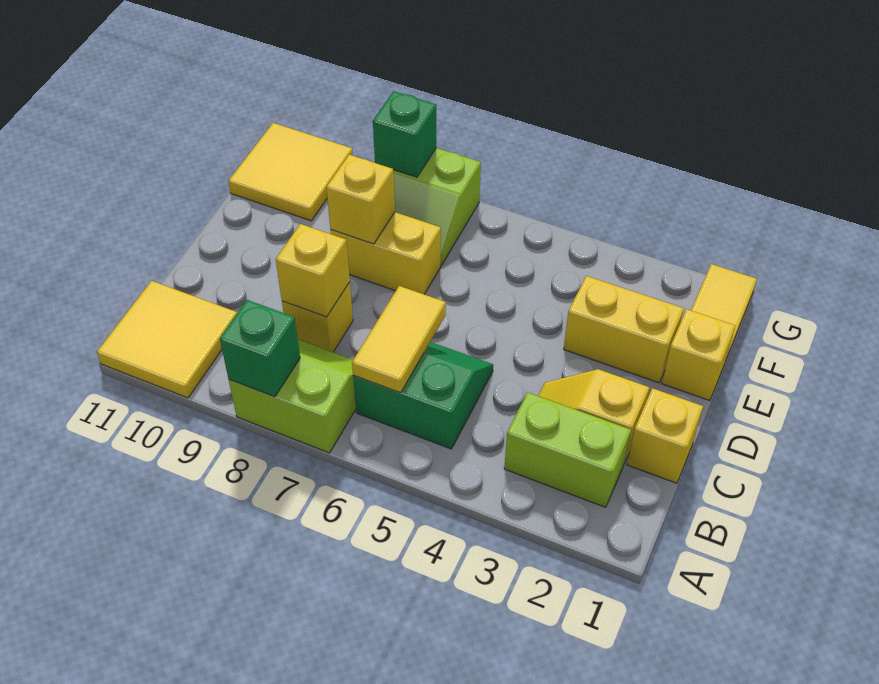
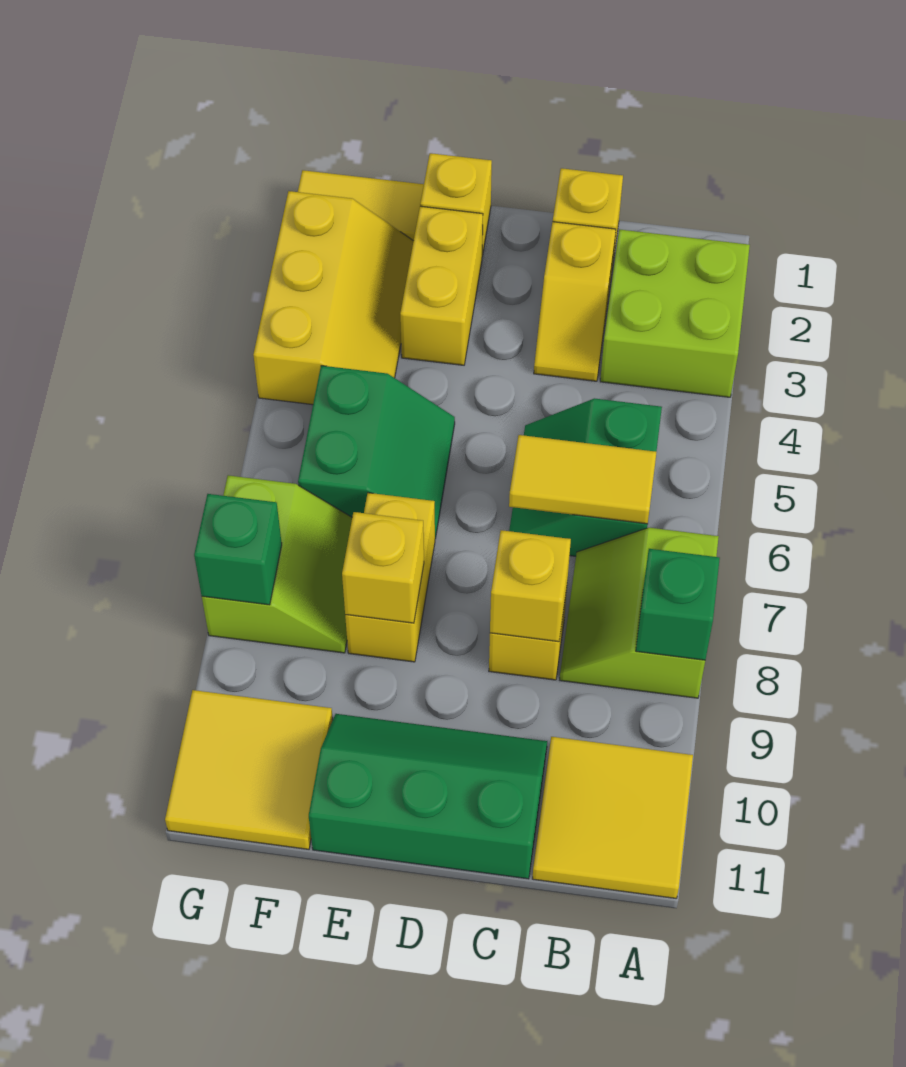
lime brick B2:B3 level 1 -> lime brick A2:B3 level 1
none -> green slope C10:E11 level 1 top 11
none -> green slope E5:F6 level 1 top F
none -> yellow slope F2:G4 level 1 top G

